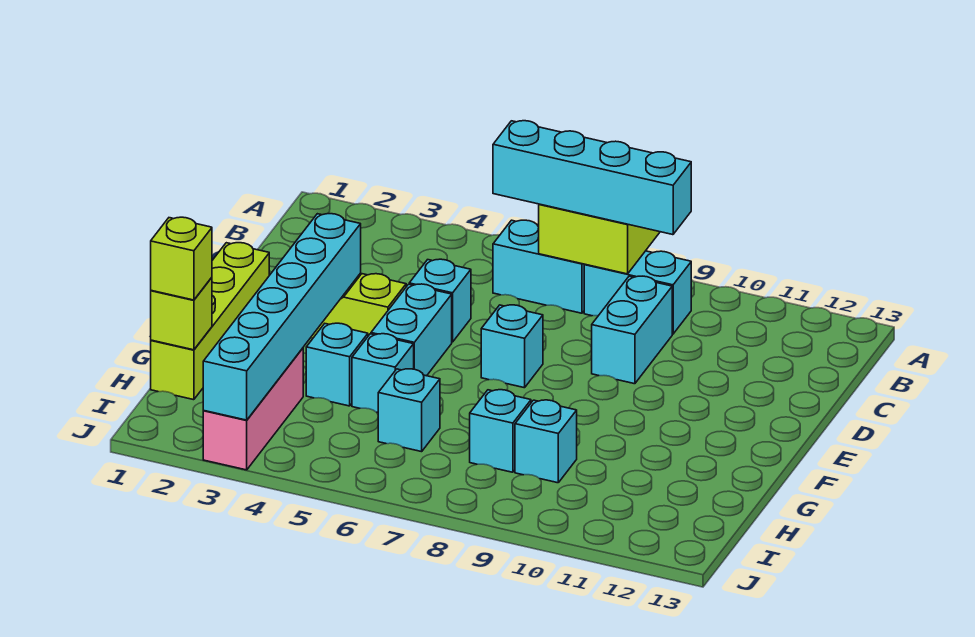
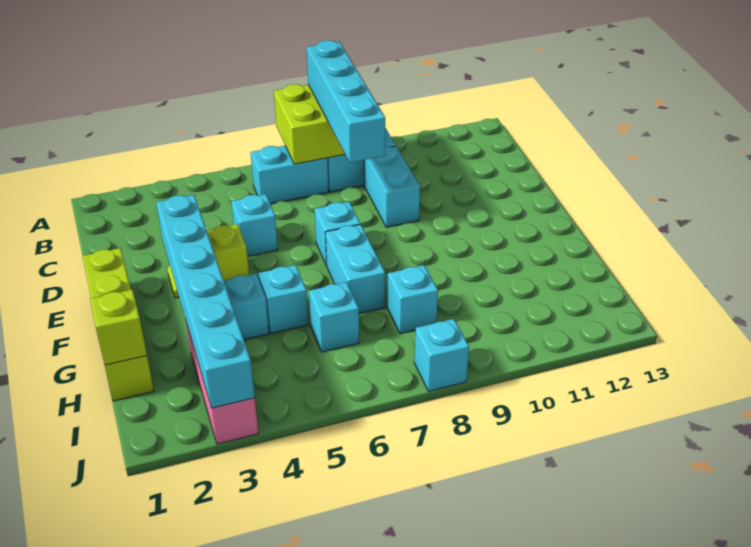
cyan brick B6:B9 level 3 -> cyan brick A8:D8 level 3
cyan brick E5:F5 level 1 -> cyan brick F7:G7 level 1
lime brick H1 level 3 -> none
cyan brick H9 level 1 -> cyan brick J8 level 1

